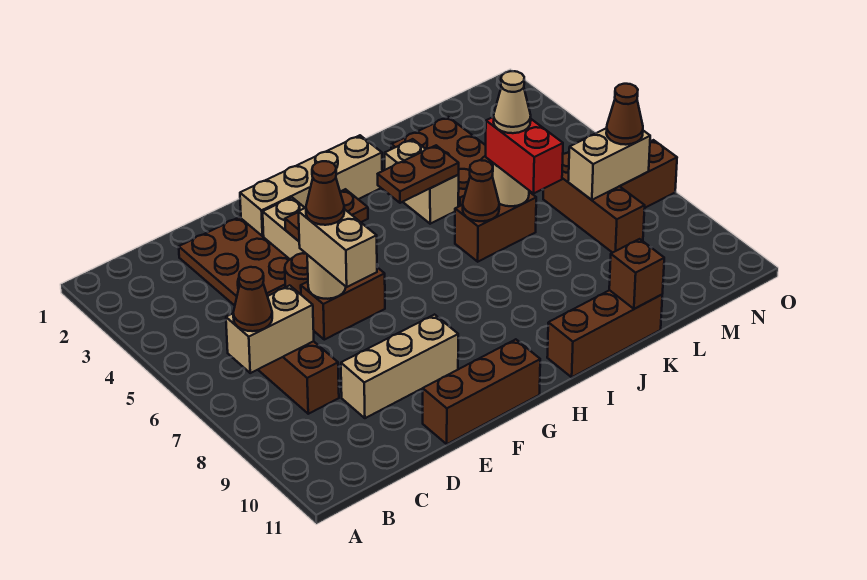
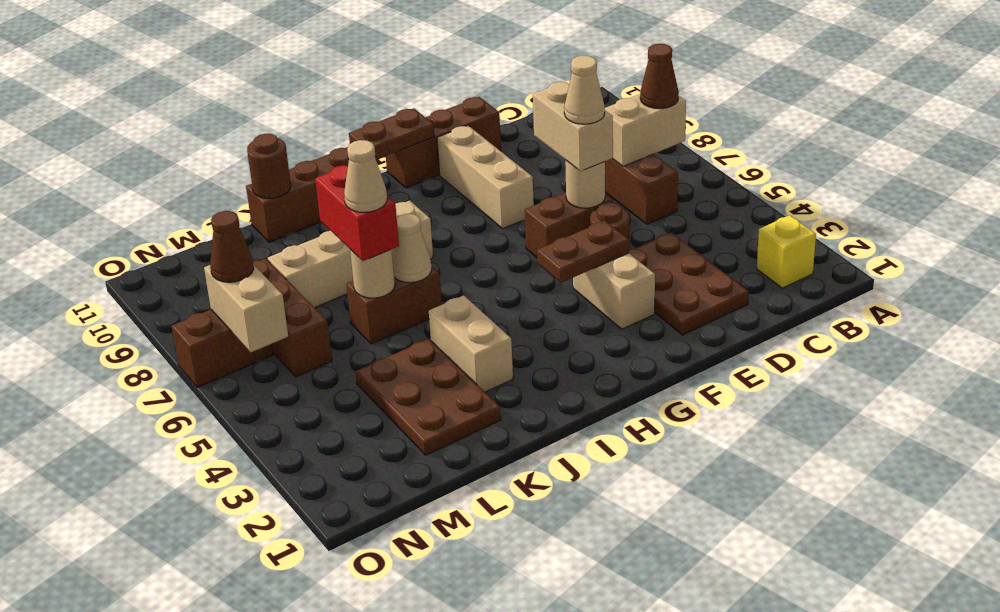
none -> yellow brick B2 level 1
tan brick D9:F9 level 1 -> tan brick F8:F10 level 1
brown cone E6 level 4 -> tan cone E6 level 4
tan brick F2:I2 level 1 -> tan brick I8:L8 level 1
brown plate I4:J4 level 2 -> brown plate G11:H11 level 2
brown cone J6 level 2 -> tan cone J6 level 2
brown brick K11 level 2 -> brown round brick K11 level 2
tan brick M7:N7 level 2 -> tan brick N6:N7 level 2

